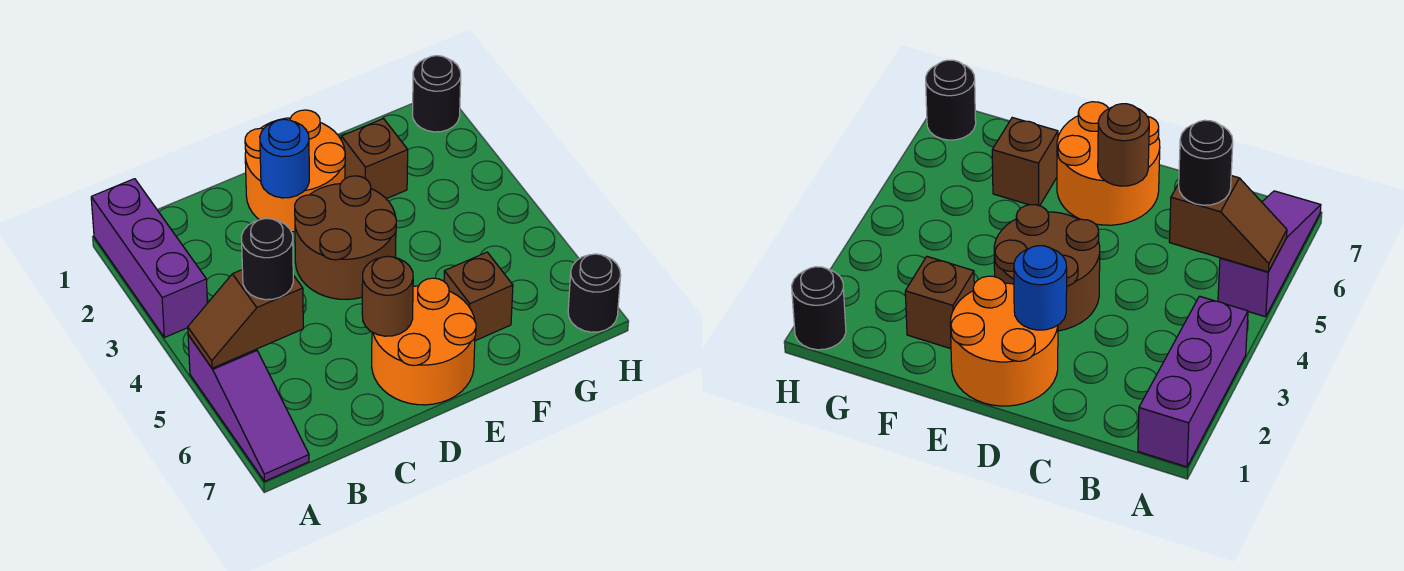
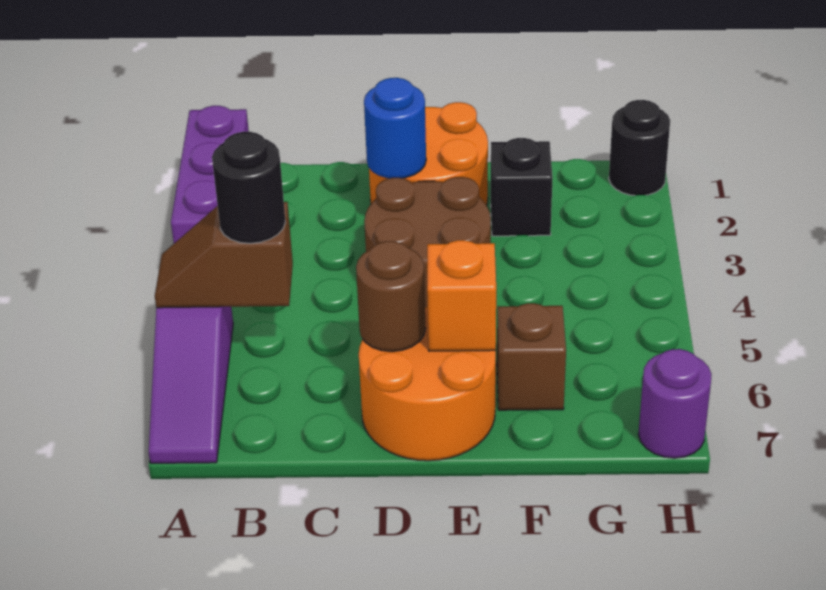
none -> orange brick E6 level 2
brown brick F2 level 1 -> black brick F2 level 1
black round brick H7 level 1 -> purple round brick H7 level 1

